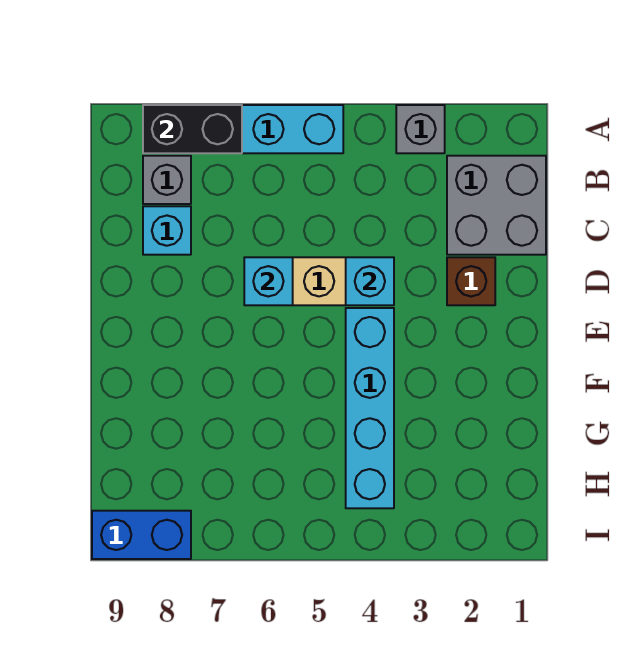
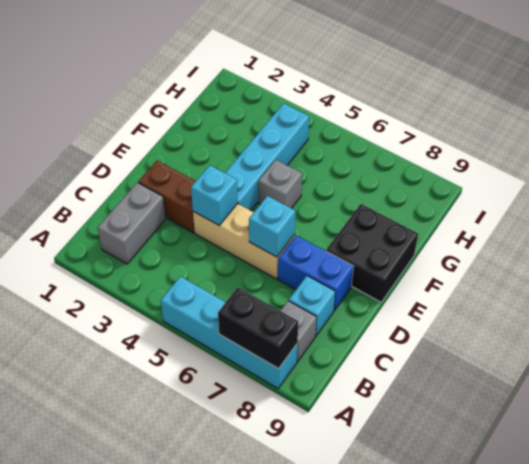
grey brick A3 level 1 -> grey brick F5 level 1
grey brick B1:C2 level 1 -> grey brick B2:C2 level 1
brown brick D2 level 1 -> brown brick D2:D3 level 1
none -> black brick E8:F9 level 1
blue brick I8:I9 level 1 -> blue brick D7:D8 level 1

